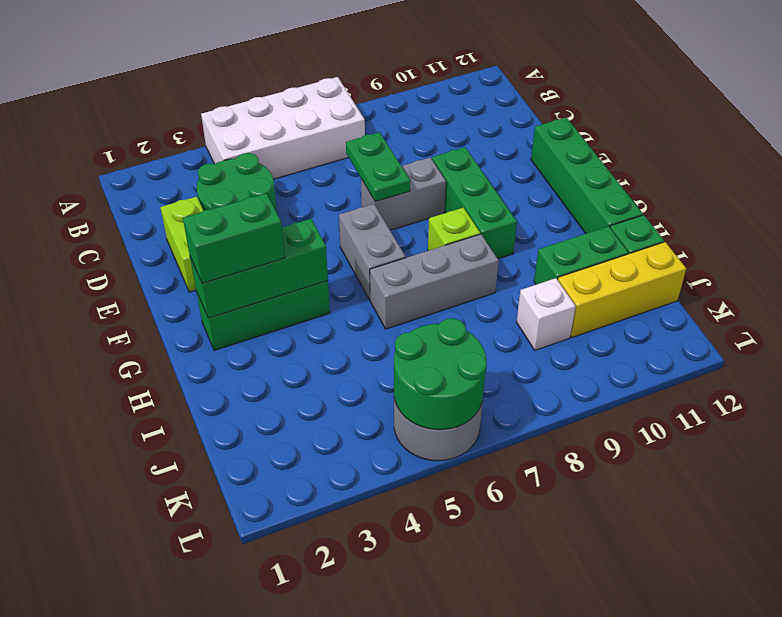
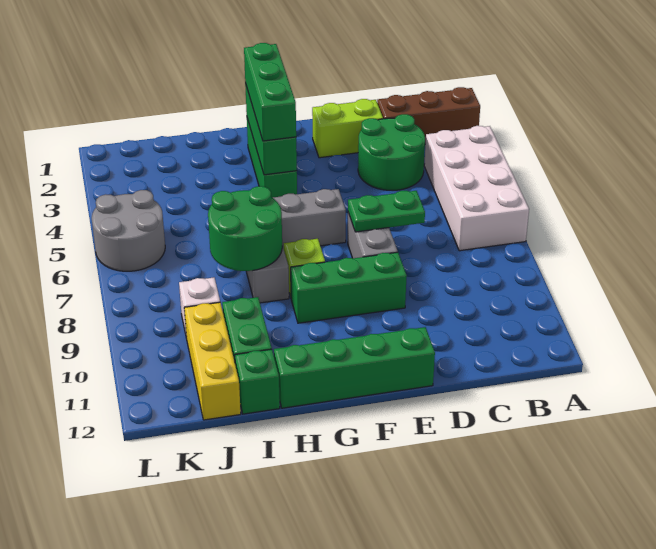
none -> brown brick A2:C2 level 1
green brick G2:G3 level 3 -> green brick G2:G4 level 3
green round brick K5:L6 level 2 -> green round brick H7:I8 level 2

